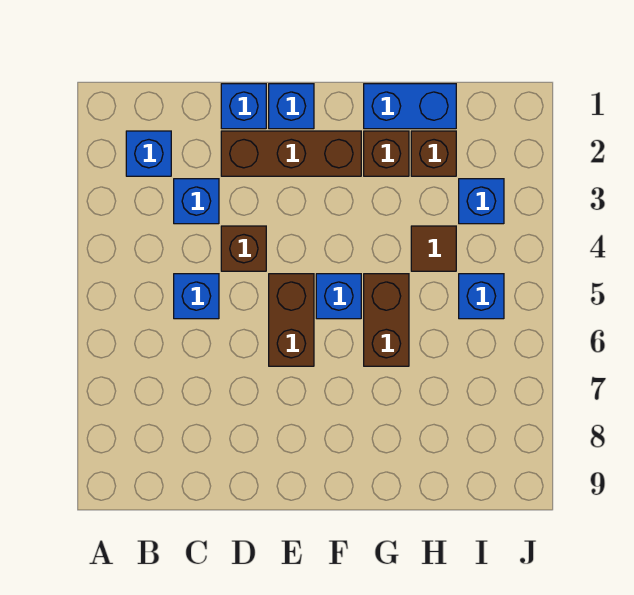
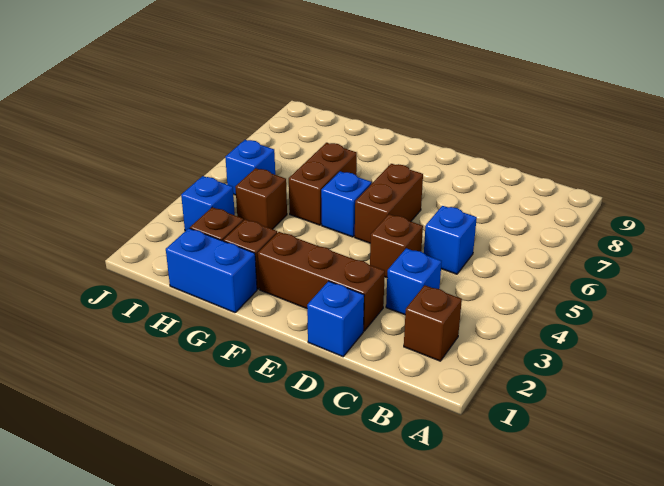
blue brick B2 level 1 -> brown brick B2 level 1
blue brick E1 level 1 -> none
brown tile H4 level 1 -> brown brick H4 level 1

